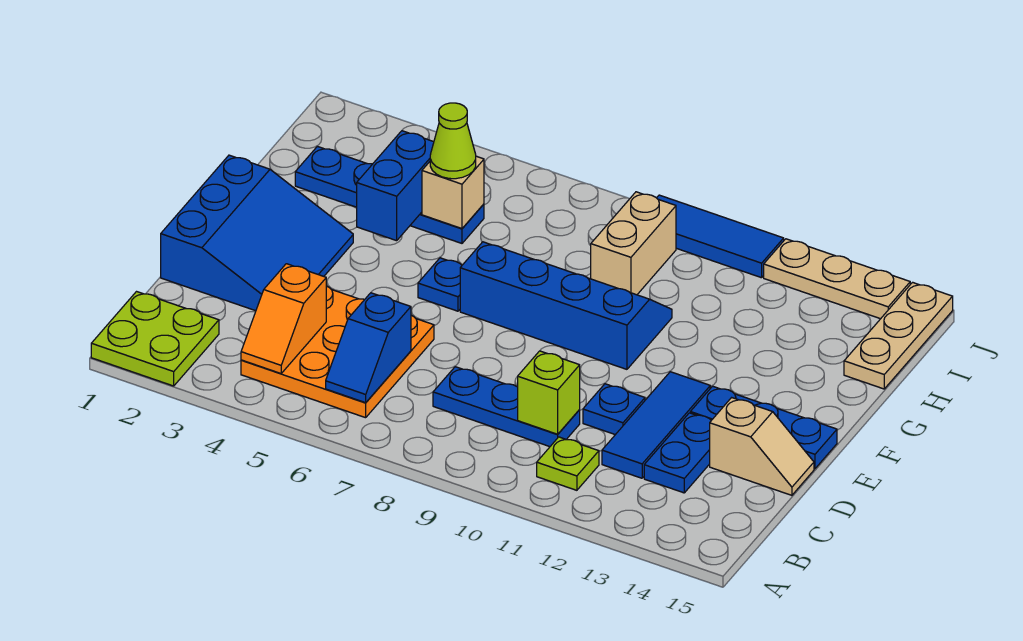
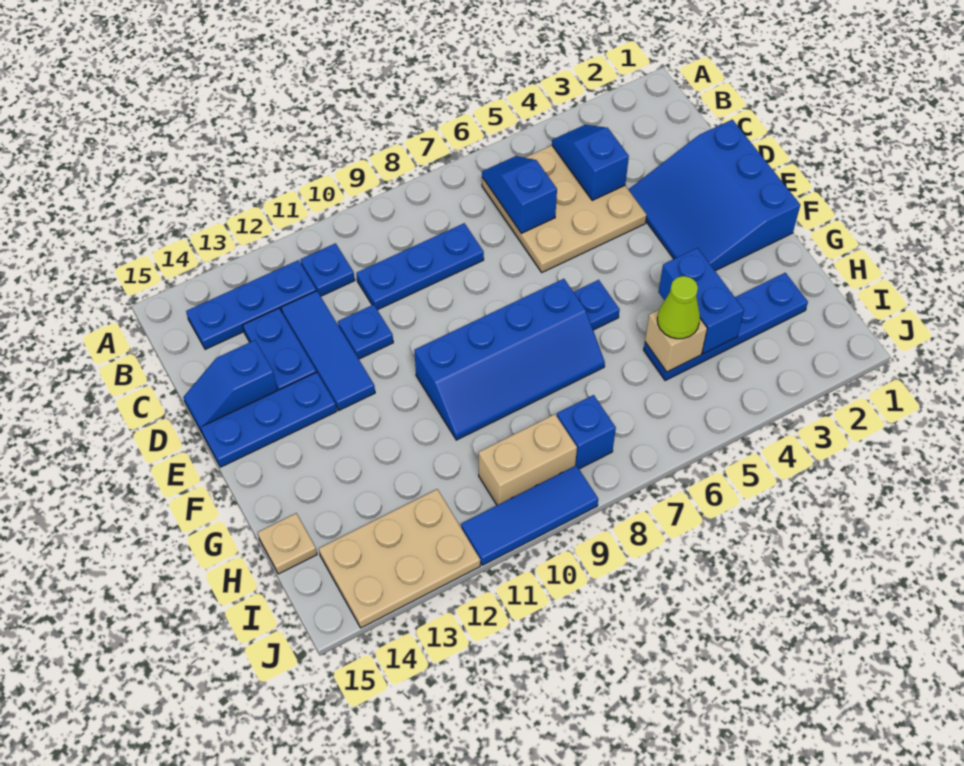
lime plate A1:B2 level 1 -> none
orange plate B4:D6 level 1 -> tan plate B4:D6 level 1
orange slope B4:C4 level 2 top C -> blue slope B4:C4 level 2 top C
lime plate B11 level 1 -> blue plate B11 level 1
none -> blue plate B12:B14 level 1
lime brick C10 level 2 -> none
tan slope D14:D15 level 1 top 14 -> blue slope D14:D15 level 1 top 14
tan brick H9:I9 level 1 -> tan brick I9:I10 level 1
tan plate H15:J15 level 1 -> tan plate H15 level 1
none -> blue brick I8 level 1
tan plate J12:J14 level 1 -> tan plate I12:J14 level 1

